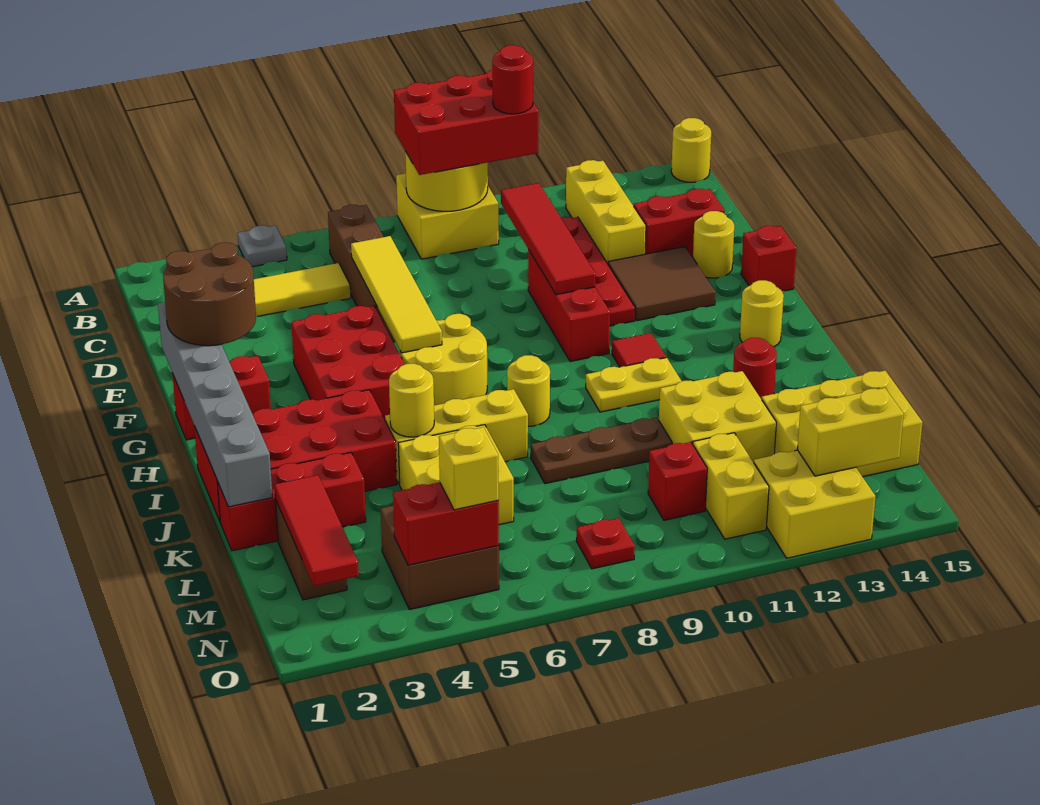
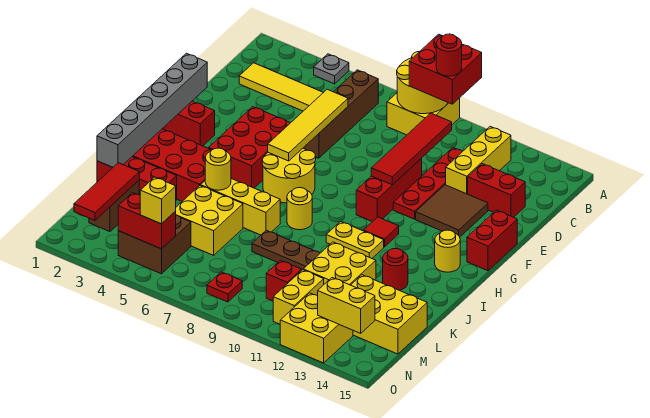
red brick A8:B10 level 3 -> red brick A9:B10 level 3
yellow round brick A15 level 1 -> none
yellow round brick E14 level 1 -> none
brown round brick F1:G2 level 3 -> none
red brick F15 level 1 -> red brick F15:G15 level 1

